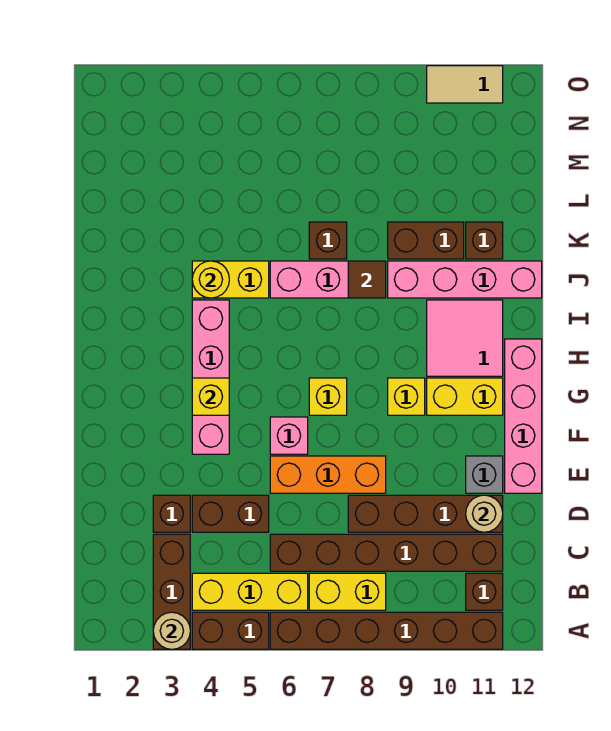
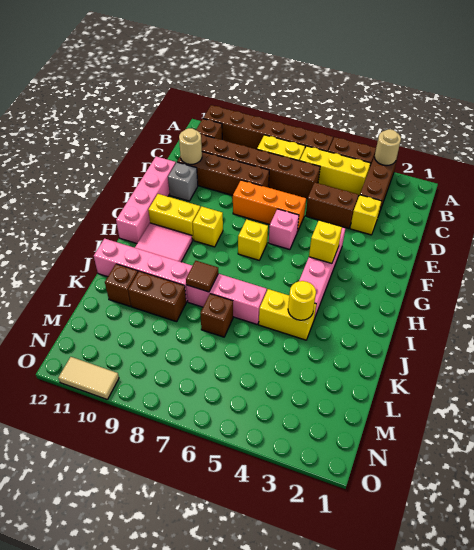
brown brick D3 level 1 -> yellow brick D3 level 1

